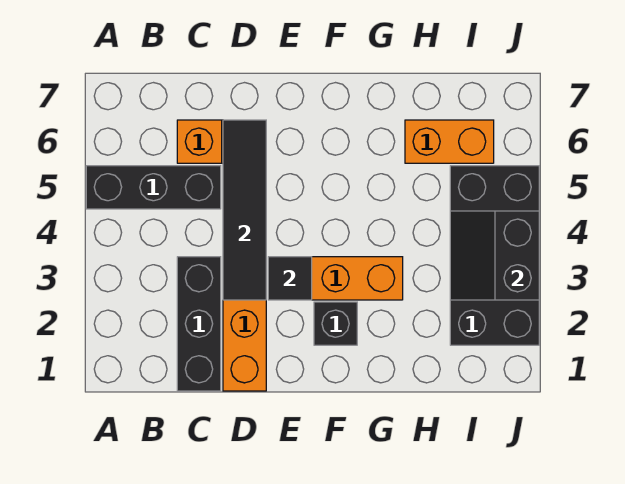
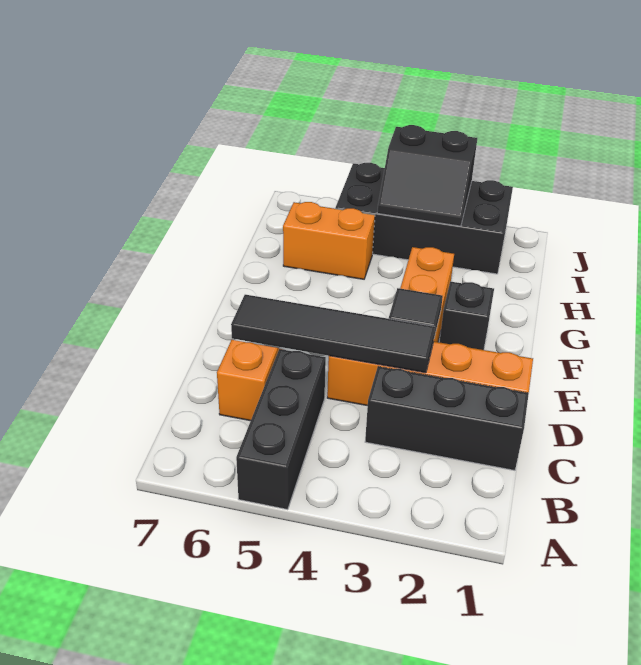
orange brick H6:I6 level 1 -> orange brick H5:H6 level 1

